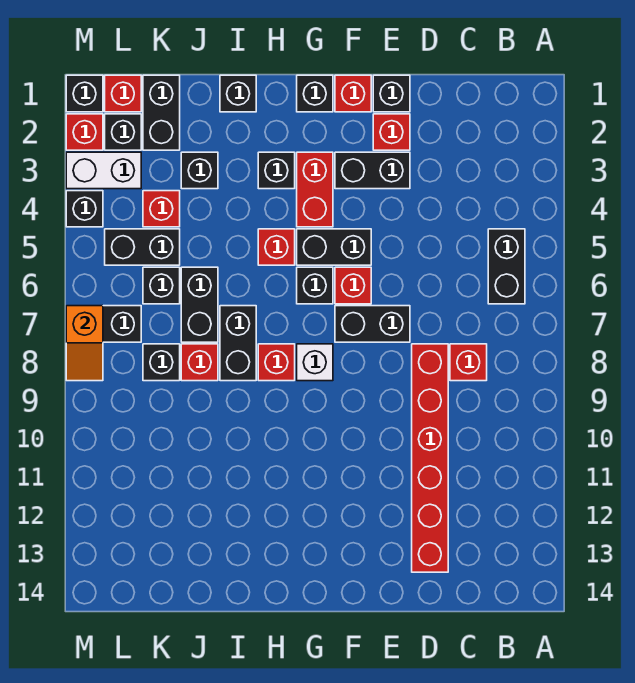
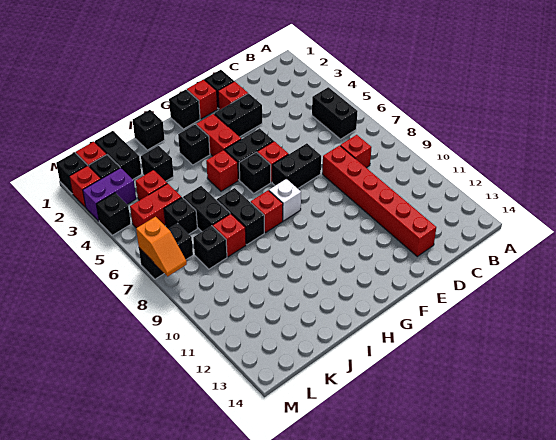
black brick K5:L5 level 1 -> red brick K5:L5 level 1
white brick L3:M3 level 1 -> purple brick L3:M3 level 1

